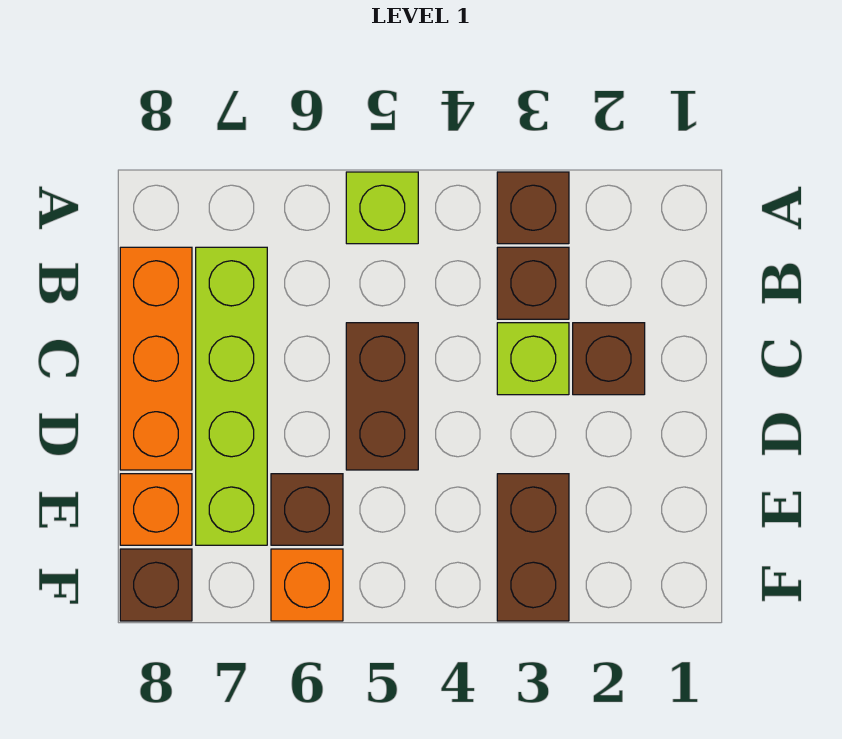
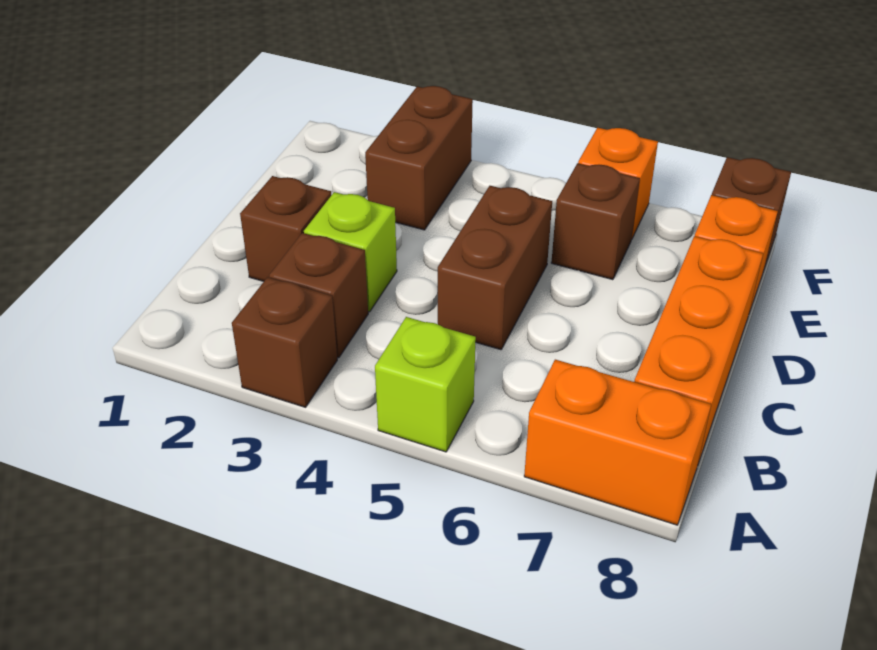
none -> orange brick A7:A8 level 1
lime brick B7:E7 level 1 -> none

